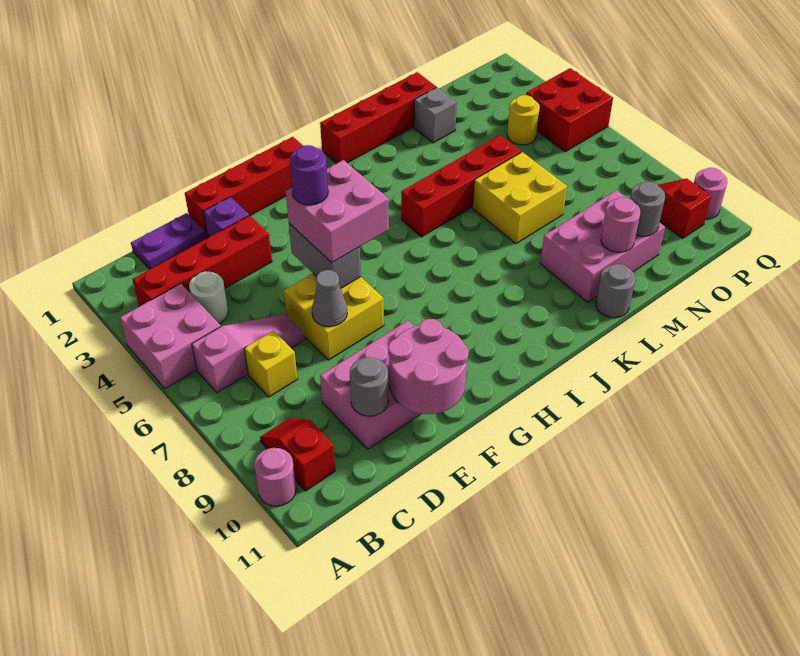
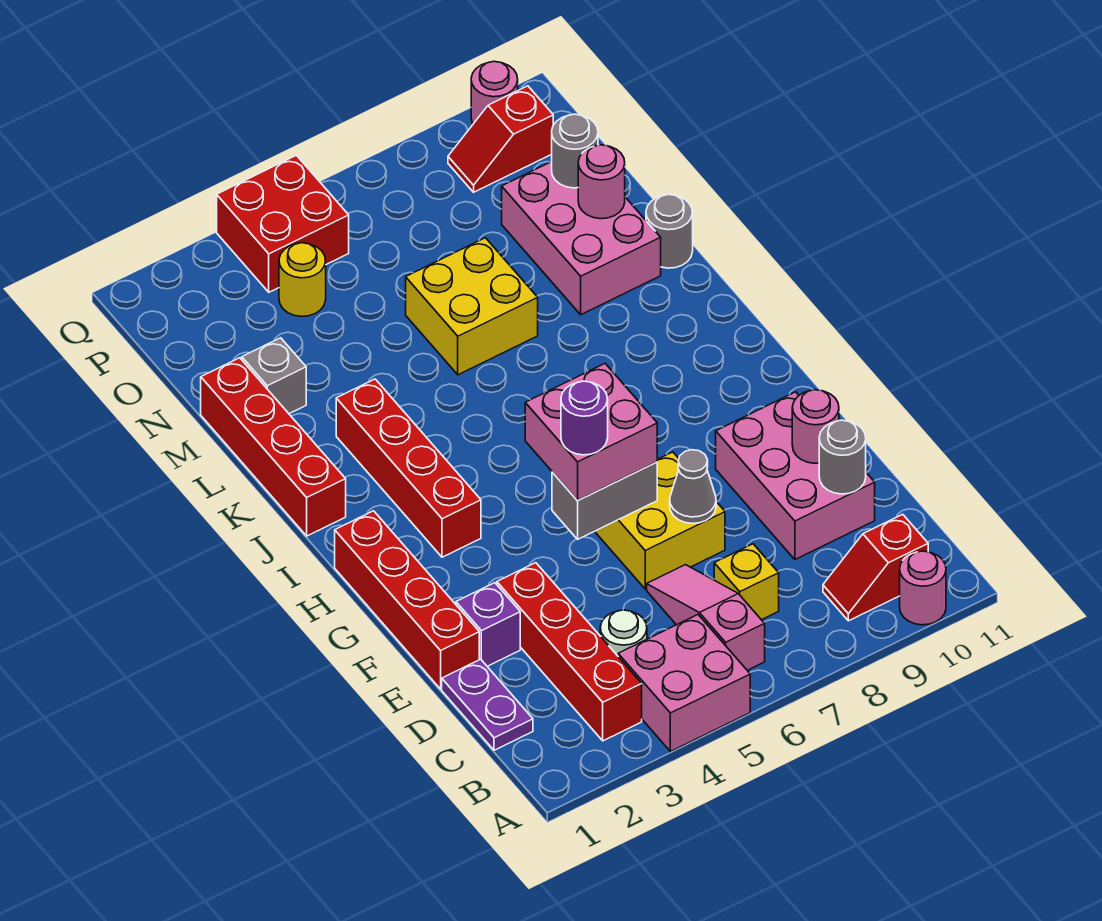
pink round brick E10:F11 level 2 -> pink round brick E10 level 2
red brick J5:M5 level 1 -> red brick H3:K3 level 1

